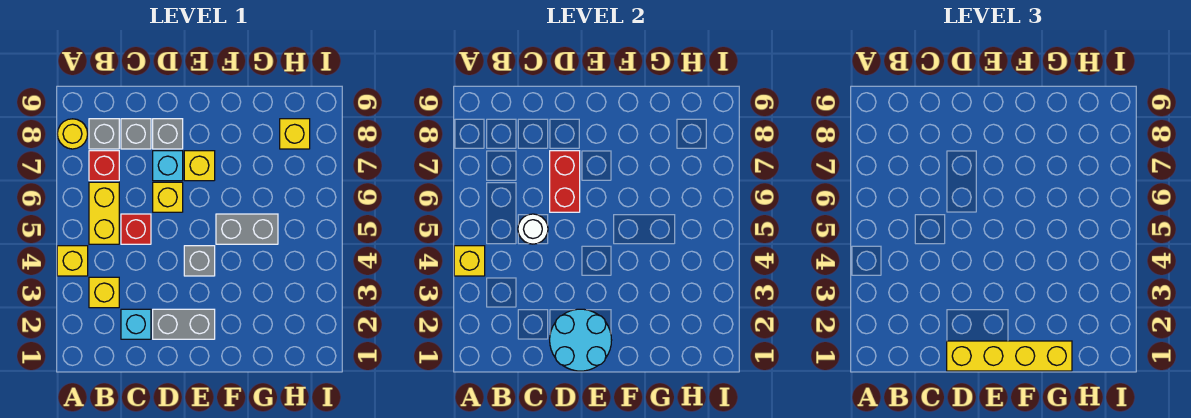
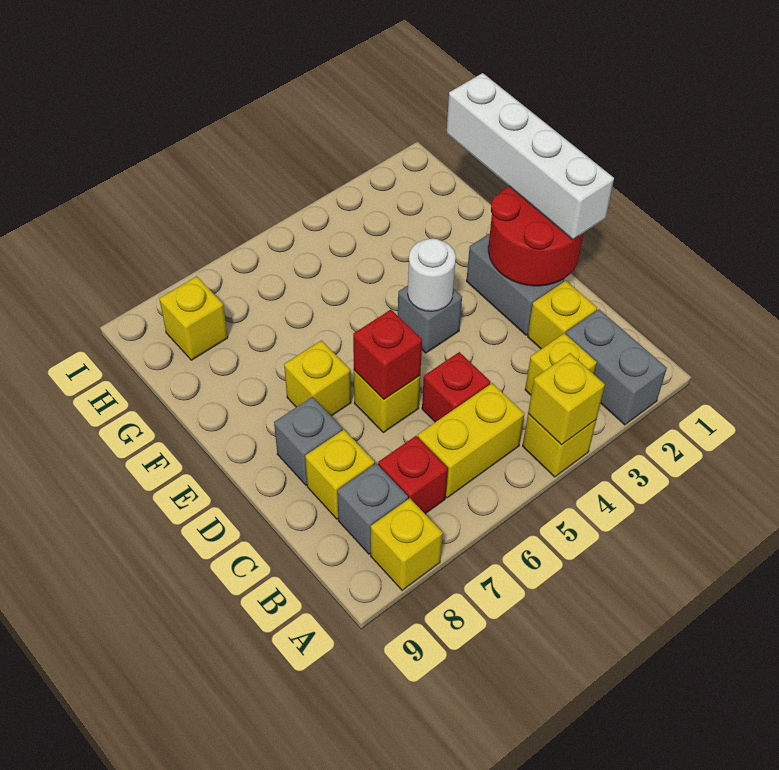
yellow round brick A8 level 1 -> yellow brick A8 level 1
cyan brick C2 level 1 -> yellow brick C2 level 1
white round brick C5 level 2 -> white round brick E4 level 2
grey brick C8 level 1 -> yellow brick C8 level 1
cyan round brick D1:E2 level 2 -> red round brick D1:E2 level 2
yellow brick D1:G1 level 3 -> white brick D1:G1 level 3
red brick D6:D7 level 2 -> red brick D6 level 2
cyan brick D7 level 1 -> none
grey brick F5:G5 level 1 -> grey brick A2:B2 level 1

